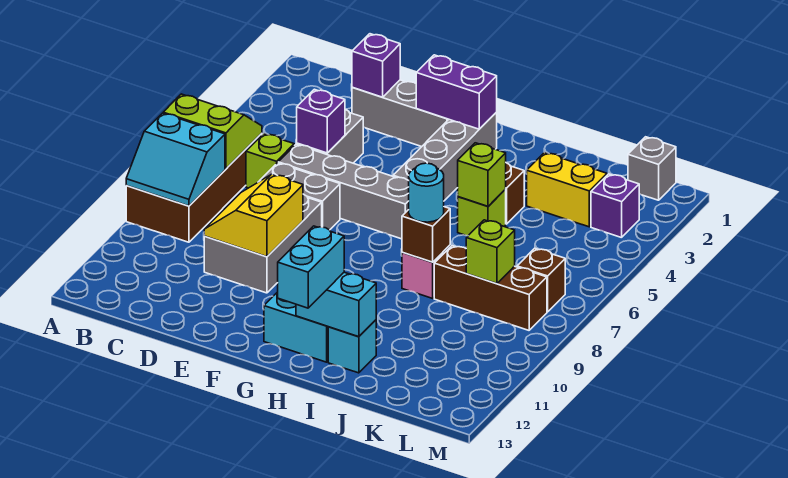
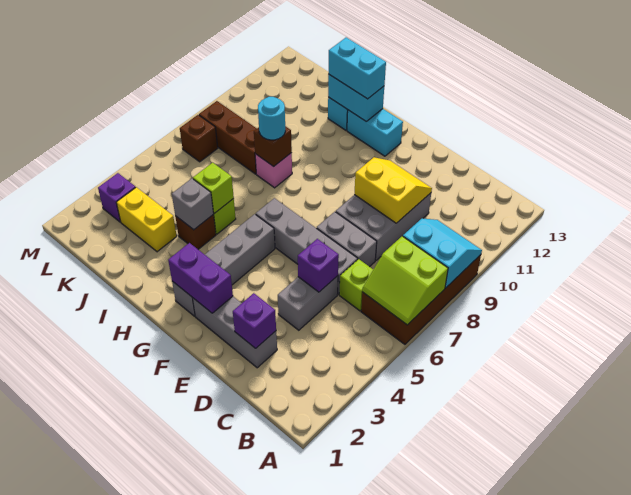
yellow slope D9:E10 level 2 top E -> yellow slope D9:E10 level 2 top 9
cyan brick H12:H13 level 3 -> cyan brick H12:I12 level 3
lime brick K8 level 2 -> none
grey brick L1 level 1 -> grey brick I4 level 2

